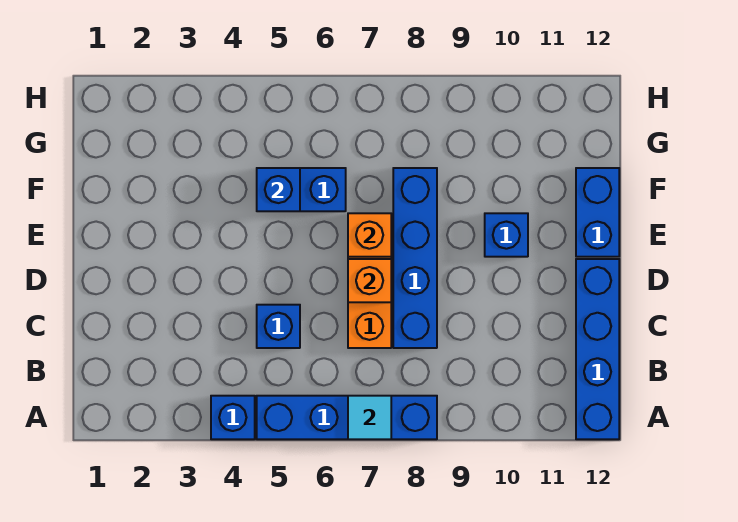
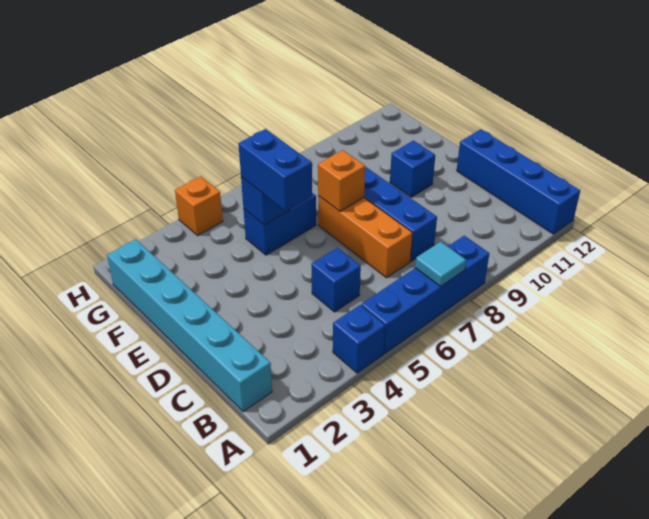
none -> cyan brick B1:G1 level 1
orange brick D7 level 2 -> orange brick H4 level 1
blue brick E12:F12 level 1 -> blue brick E5:F5 level 3

